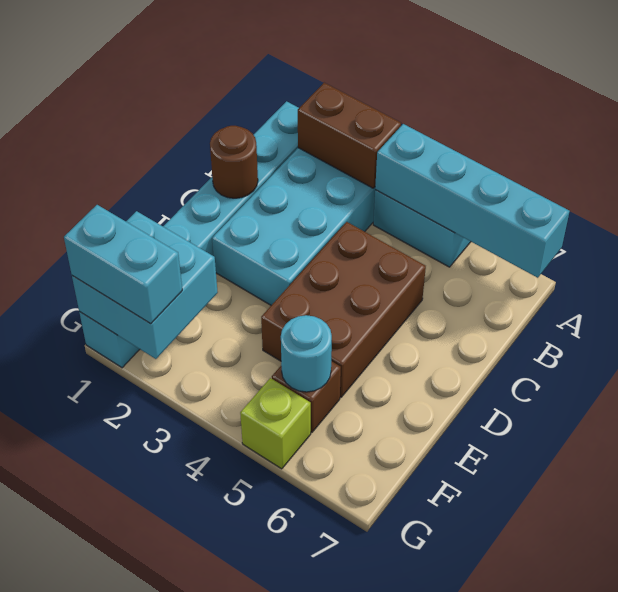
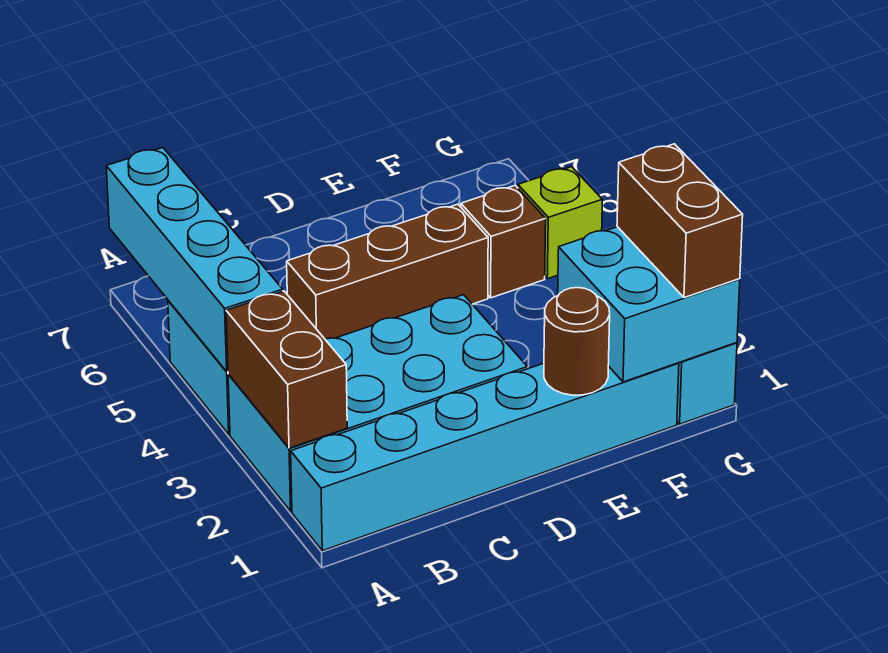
brown round brick C1 level 2 -> brown round brick E1 level 2
brown brick C4:E5 level 1 -> brown brick C5:E5 level 1
cyan round brick F5 level 2 -> none
cyan brick G1:G2 level 3 -> brown brick G1:G2 level 3

